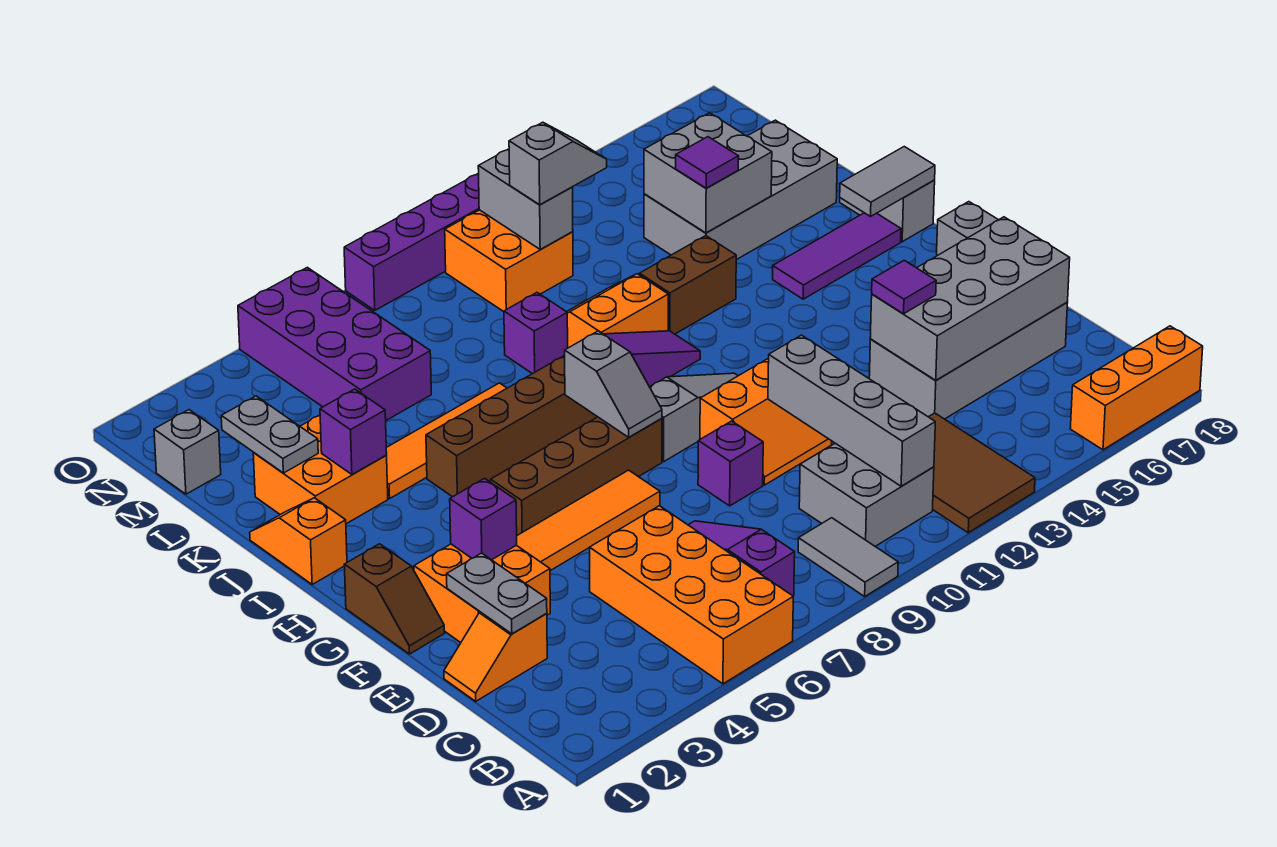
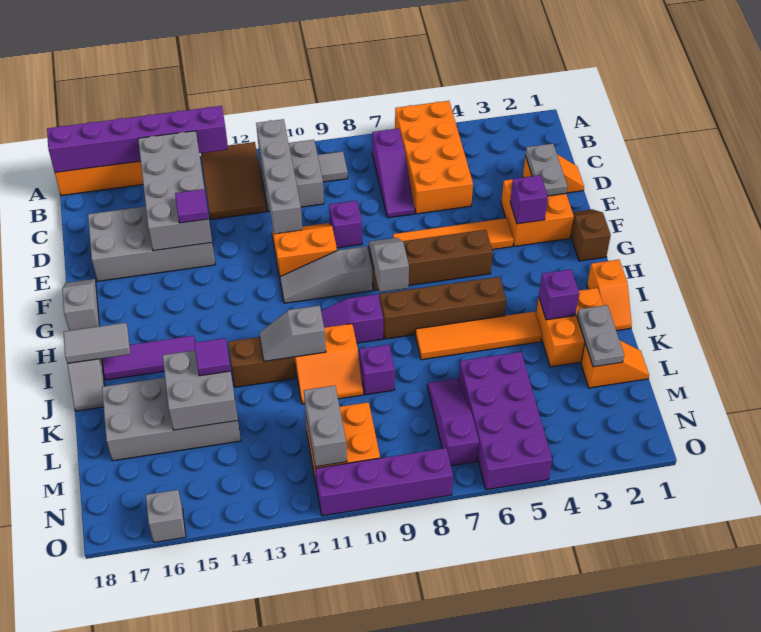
grey tile A9:B9 level 1 -> grey tile B9 level 1
none -> purple brick A13:A18 level 2
grey brick D14:E17 level 2 -> grey brick B14:E15 level 2
none -> orange slope L1:L2 level 1 top 2
none -> purple slope L7:N7 level 1 top N
grey brick M1 level 1 -> grey brick O16 level 1
grey slope M11:M12 level 3 top 11 -> grey slope J11:J12 level 2 top 11

